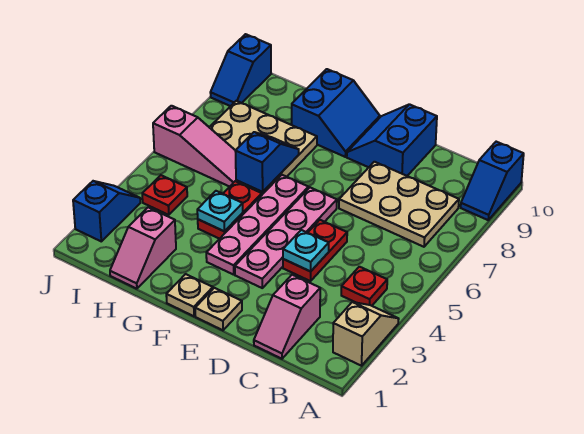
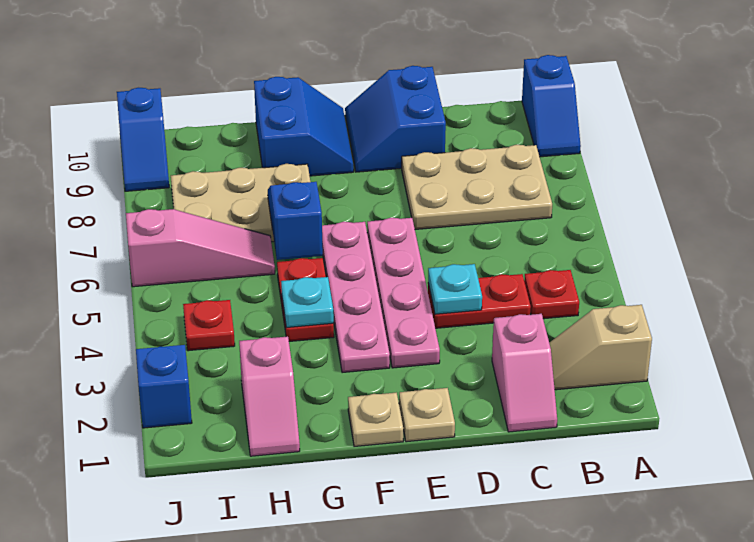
tan slope A2:A3 level 1 top 2 -> tan slope A2:B2 level 1 top A
red plate D4:D5 level 1 -> red plate C4:D4 level 1

